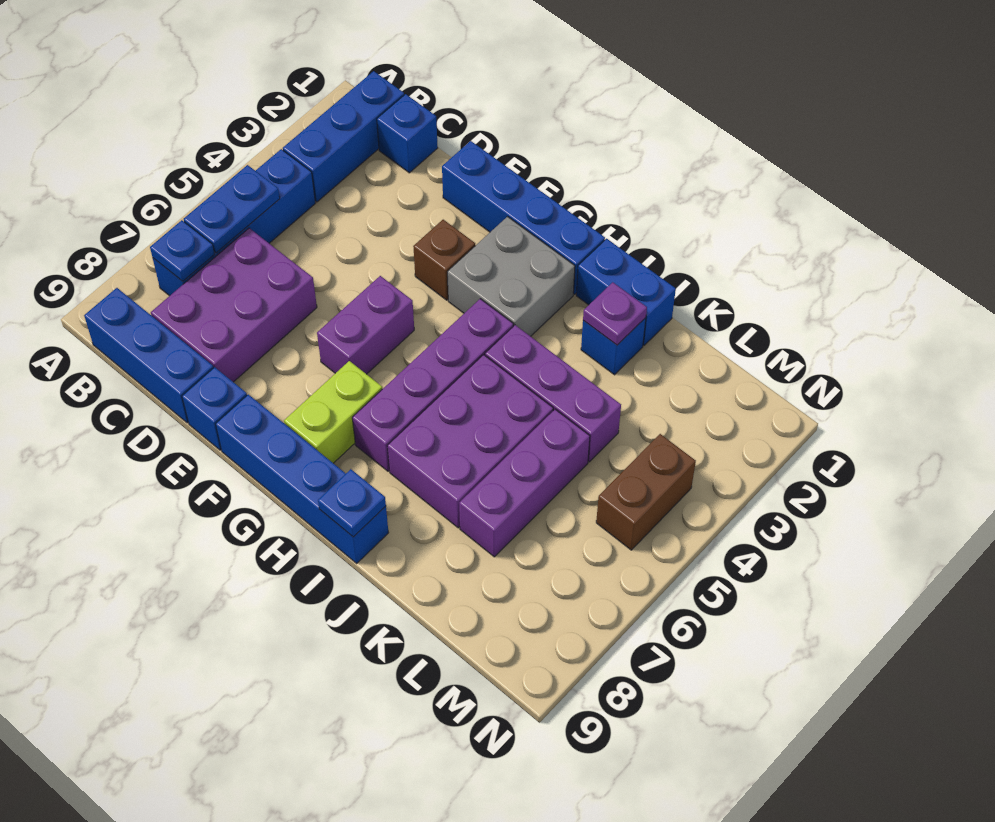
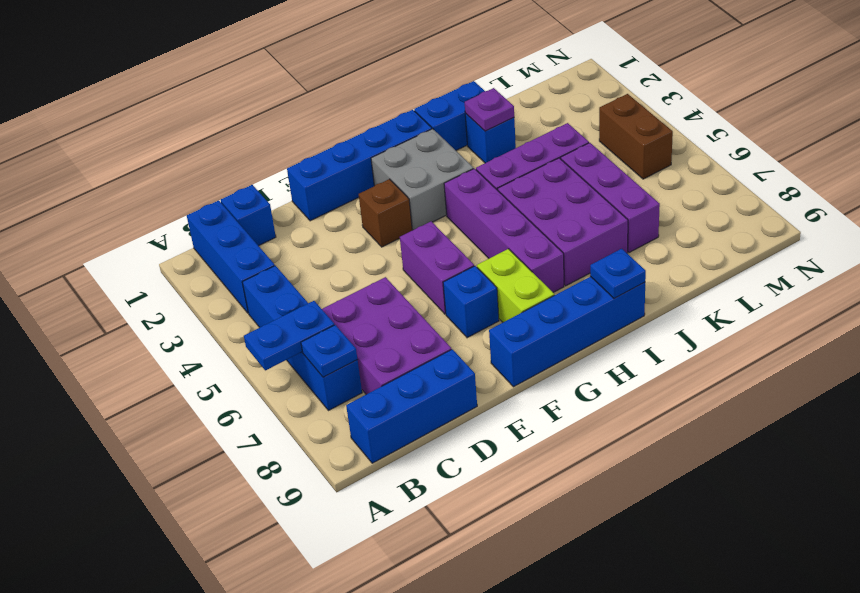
blue plate B5:B6 level 2 -> blue plate A6:B6 level 2
blue brick E9 level 1 -> blue brick F7 level 1

